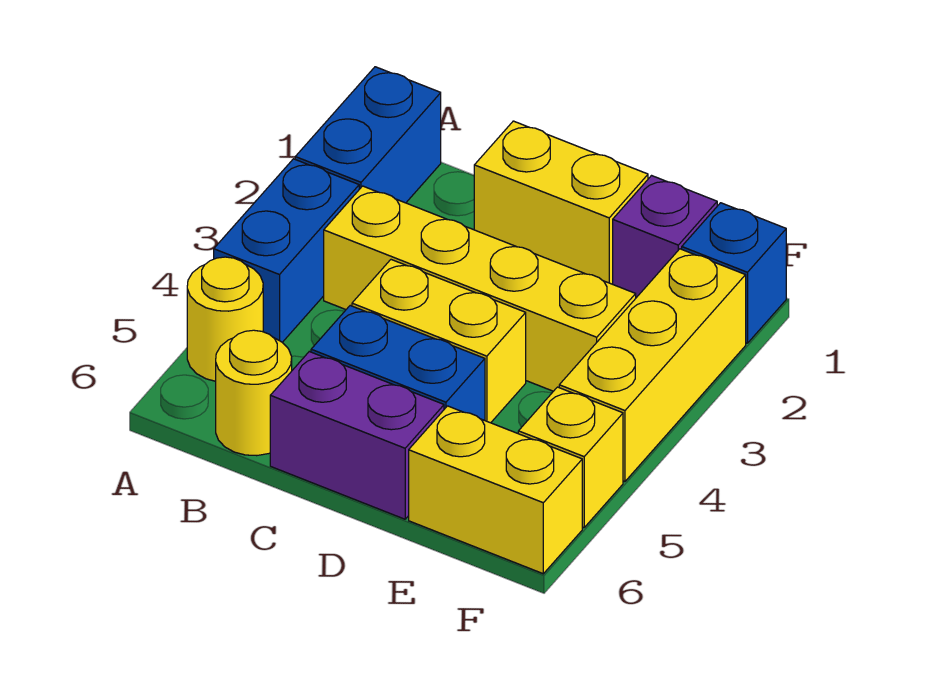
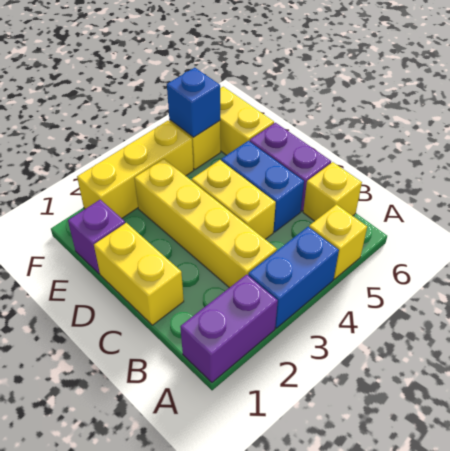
blue brick A1:A2 level 1 -> purple brick A1:A2 level 1
yellow round brick A5 level 1 -> yellow brick A5 level 1
yellow round brick B6 level 1 -> yellow brick B6 level 1
blue brick F1 level 1 -> blue brick F5 level 2

